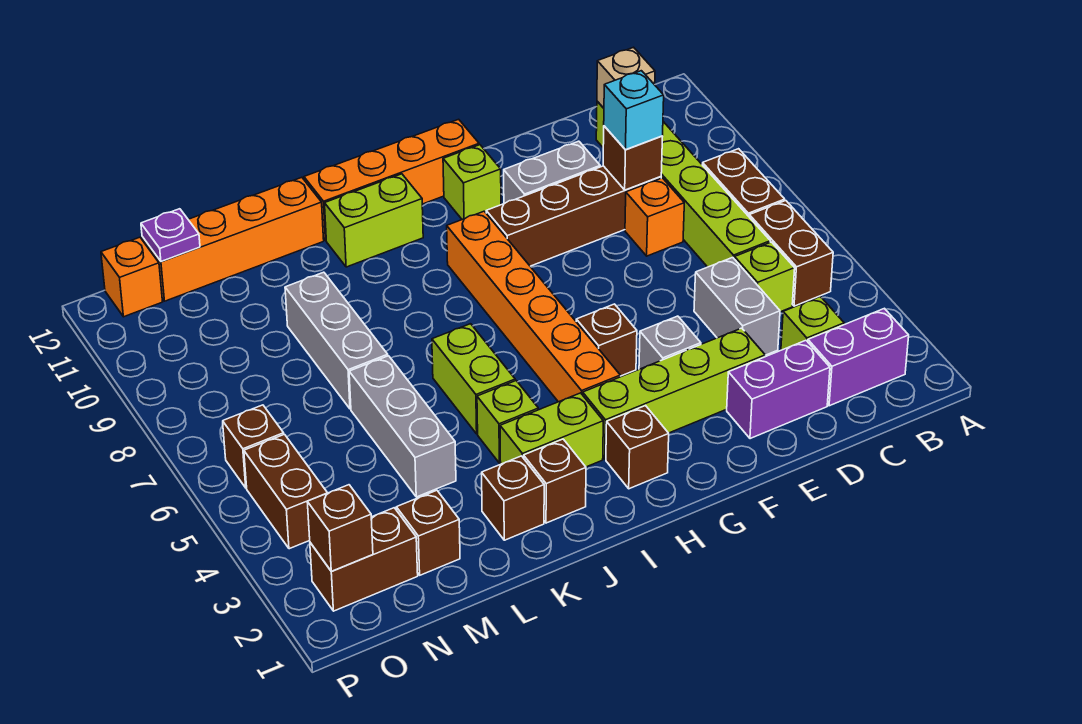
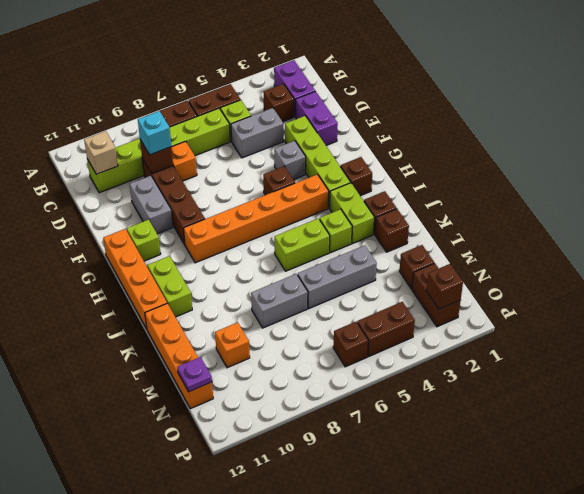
lime brick C3 level 1 -> brown brick C3 level 1
grey brick L7:L9 level 1 -> grey brick L7:L8 level 1
orange brick O12 level 1 -> orange brick M10 level 1

